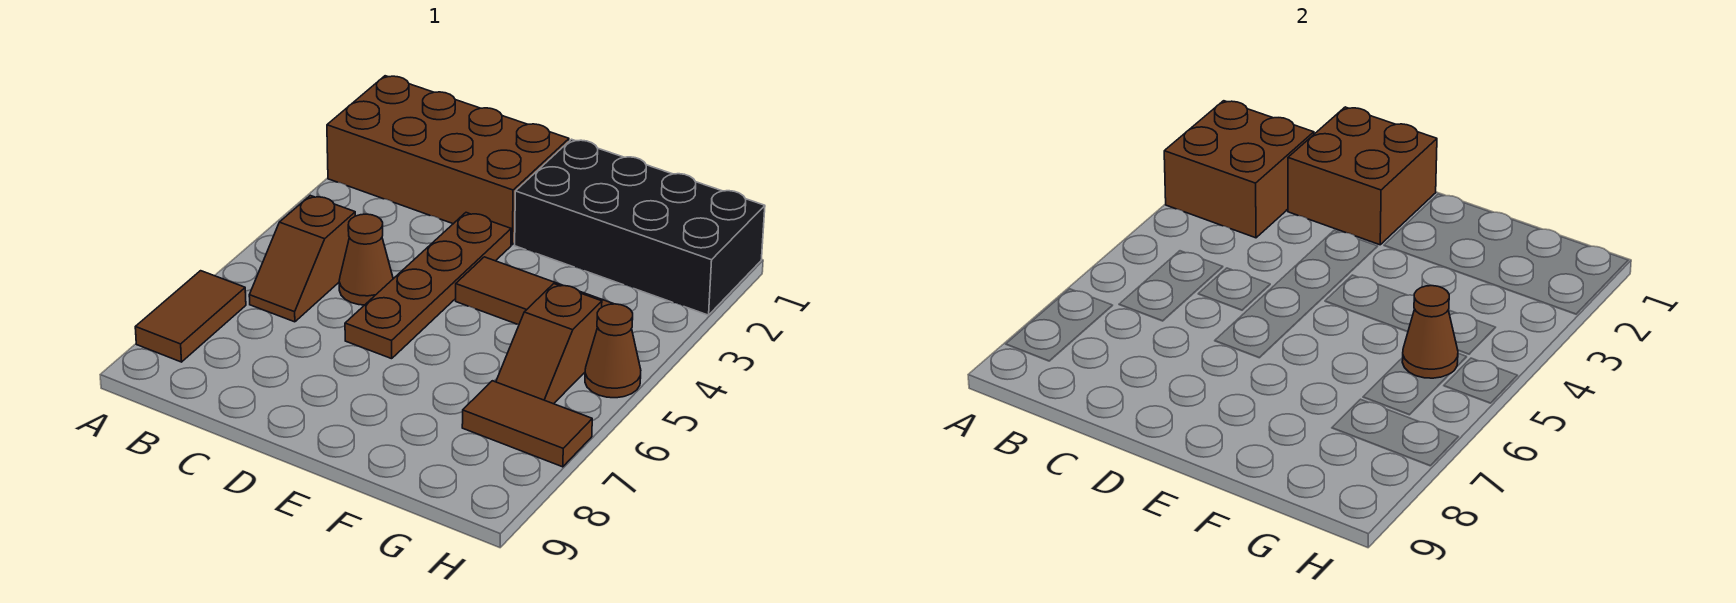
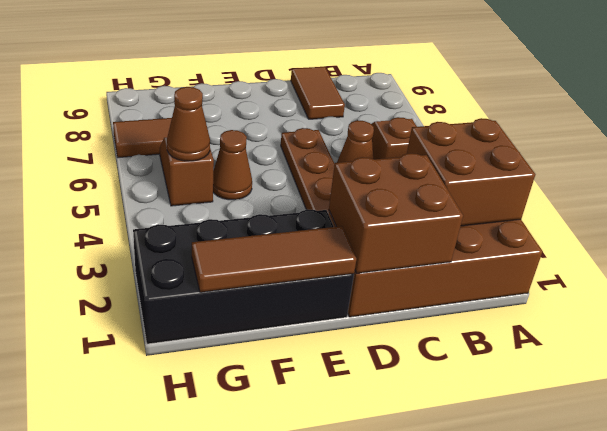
brown tile A7:A8 level 1 -> brown tile C8:C9 level 1
brown tile E4:G4 level 1 -> brown tile E1:G1 level 2
brown cone H5 level 1 -> brown cone F5 level 1

